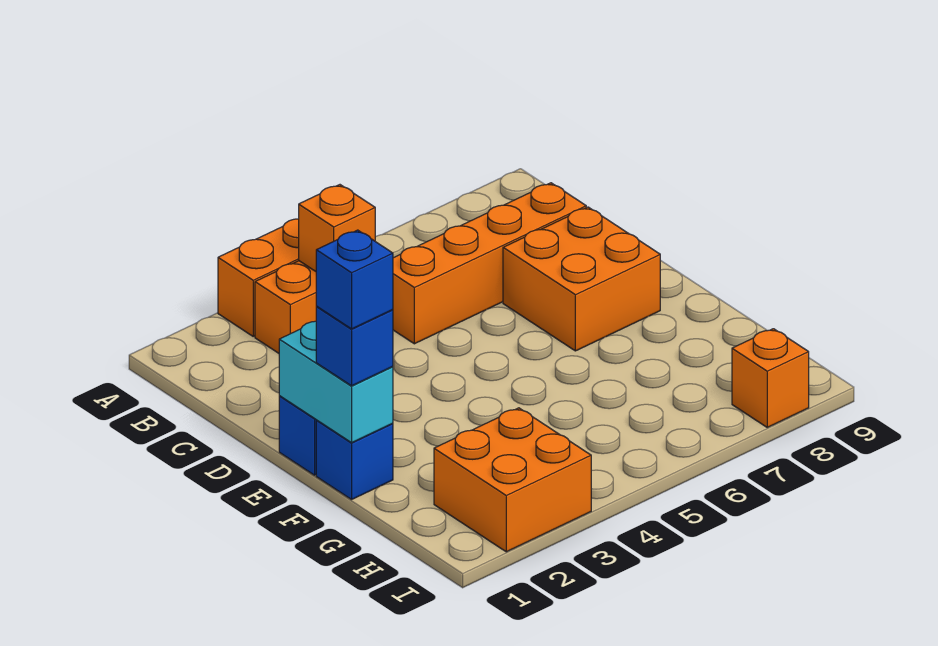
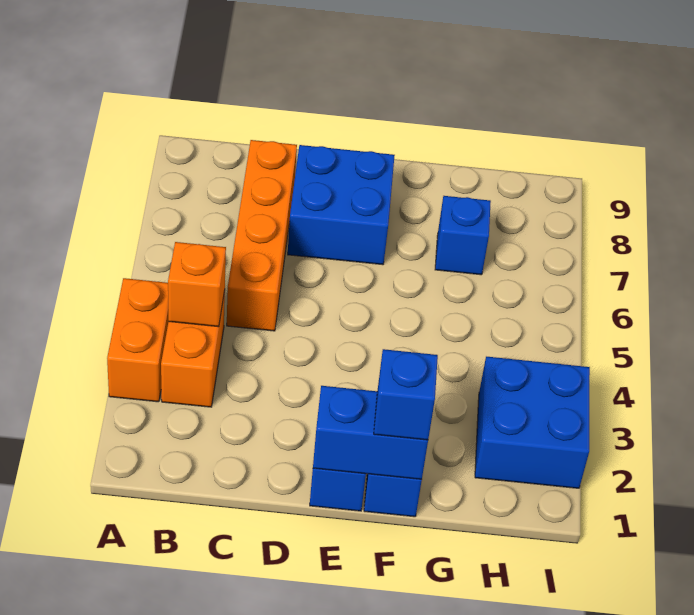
orange brick D7:E8 level 1 -> blue brick D7:E8 level 1
cyan brick E1:F1 level 2 -> blue brick E1:F1 level 2
blue brick F1 level 4 -> blue brick G7 level 1
orange brick H2:I3 level 1 -> blue brick H2:I3 level 1
orange brick I8 level 1 -> none

